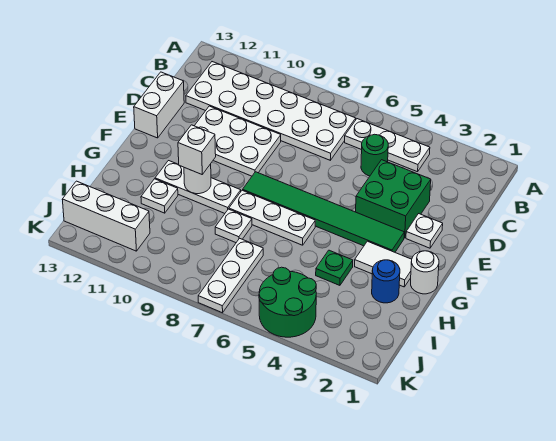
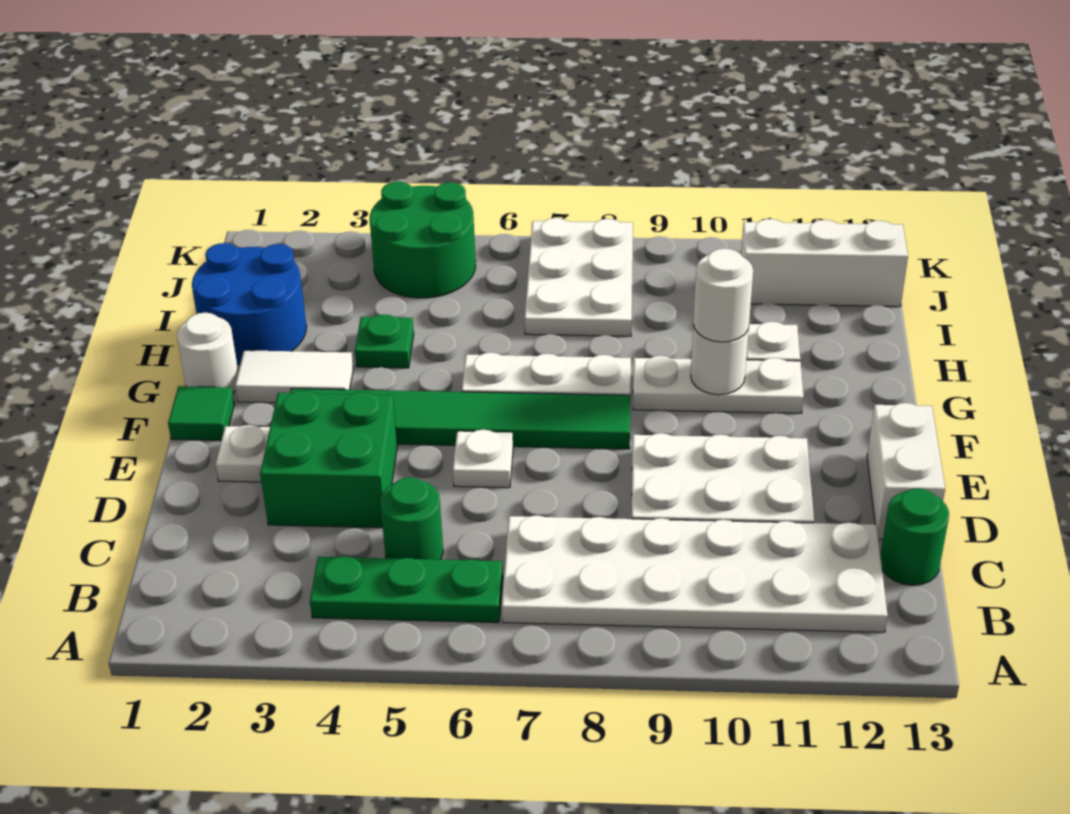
white plate B4:B6 level 1 -> green plate B4:B6 level 1
none -> green round brick C13 level 1
none -> green tile F1 level 1
white brick G10 level 3 -> white round brick G10 level 3
blue round brick H2 level 1 -> blue round brick H1:I2 level 1
white plate H8 level 1 -> white plate E6 level 1
white plate I7:K7 level 1 -> white plate I7:K8 level 1

